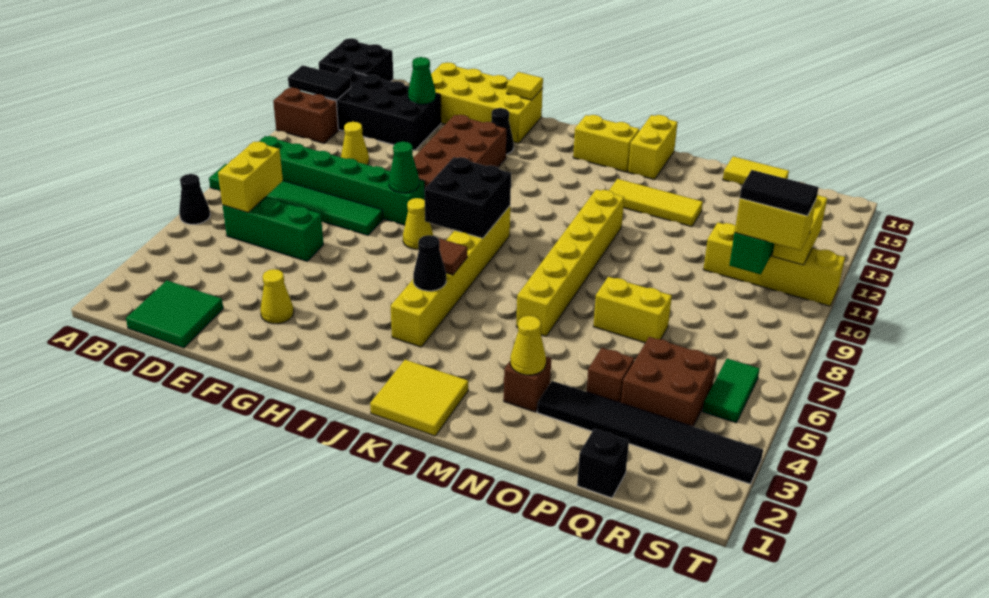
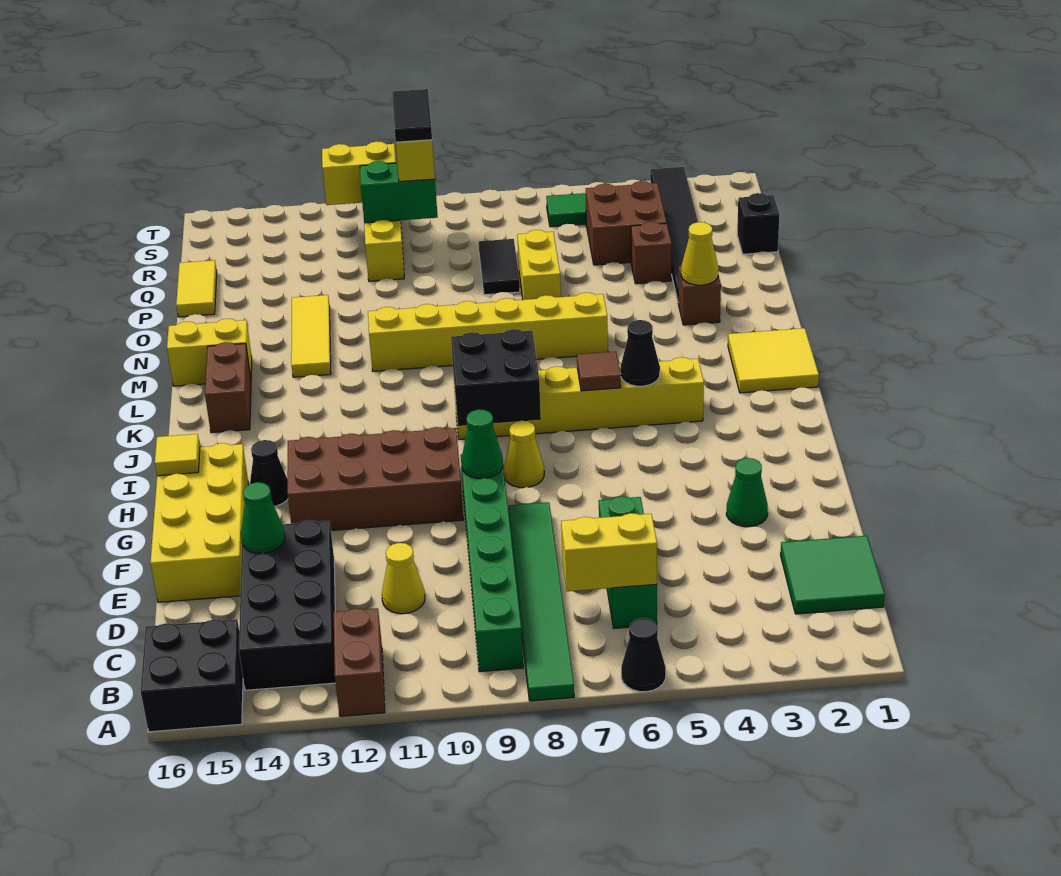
black tile A13:B13 level 2 -> black tile P8:Q8 level 1
yellow cone F3 level 1 -> green cone F3 level 1
yellow brick K15:L15 level 1 -> brown brick K15:L15 level 1

